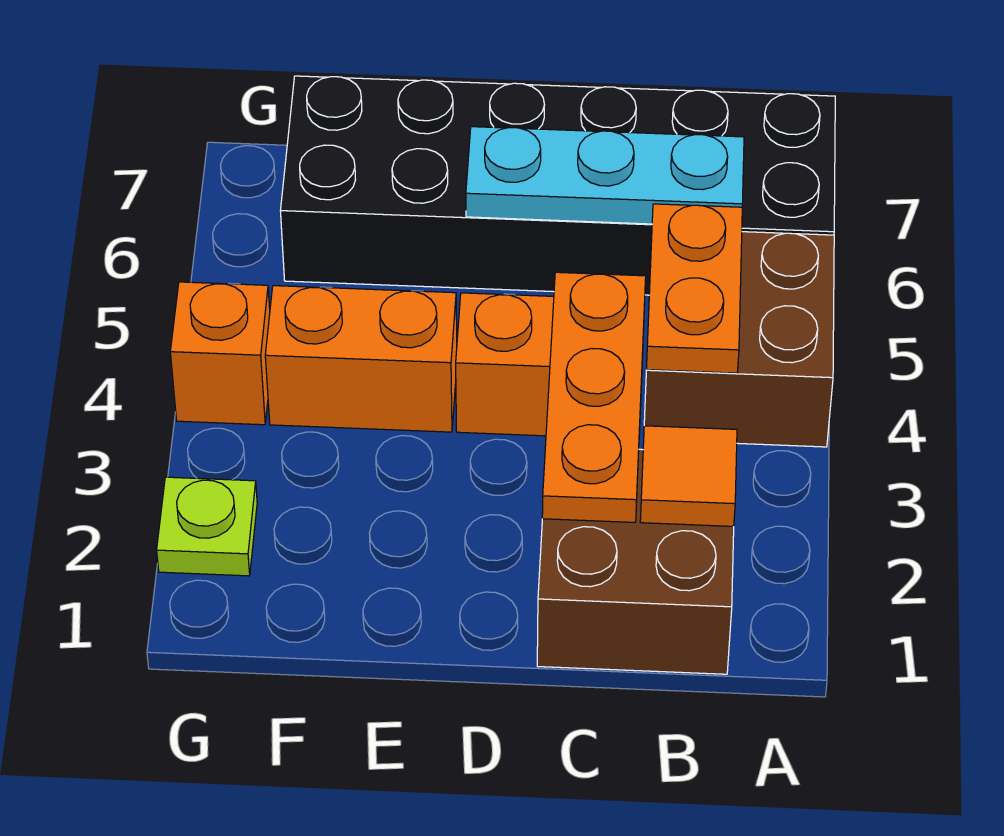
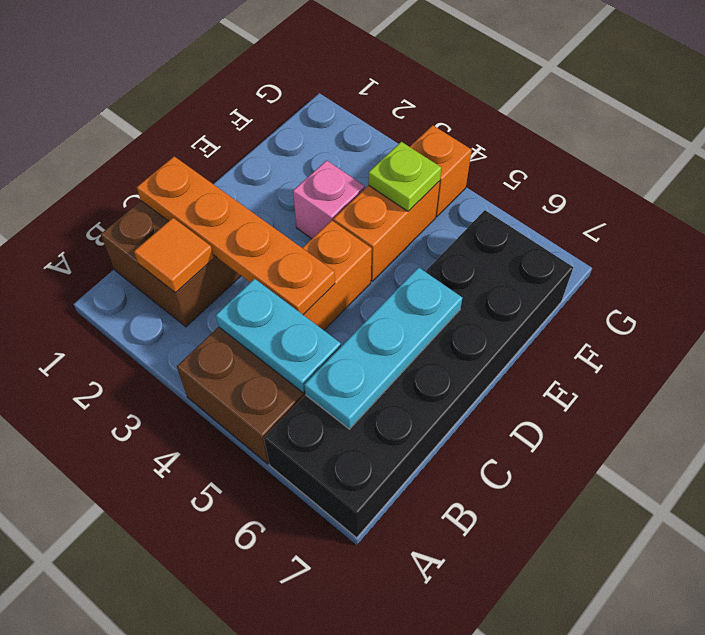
orange plate B4:B5 level 2 -> cyan plate B4:B5 level 2
orange plate C2:C4 level 2 -> orange plate C1:C4 level 2
none -> pink brick E3 level 1
lime plate G2 level 1 -> lime plate F4 level 2

